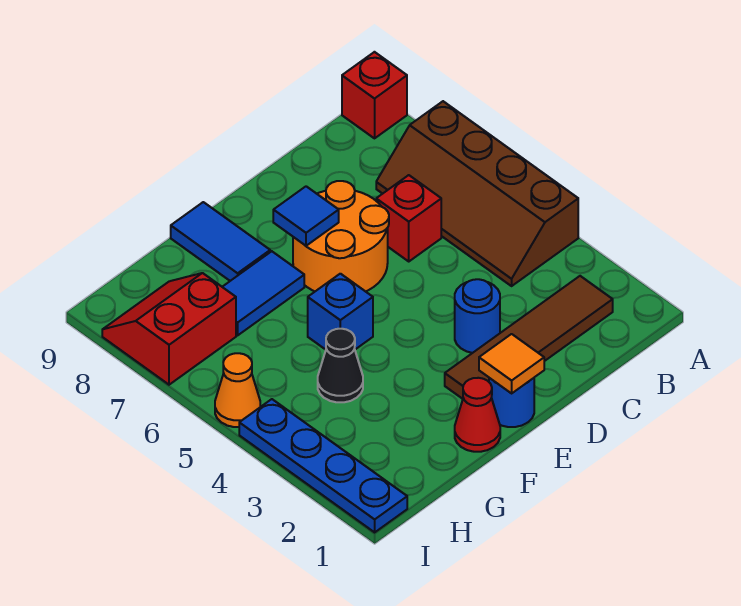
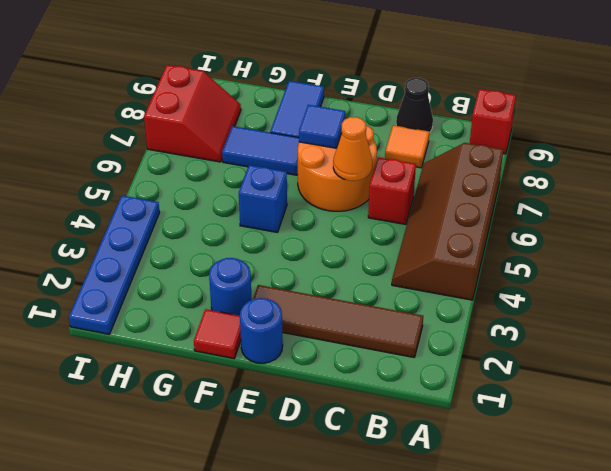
blue round brick D3 level 1 -> blue round brick F2 level 1
orange tile E1 level 2 -> orange tile C8 level 1
red cone F1 level 1 -> red tile F1 level 1
black cone G4 level 1 -> black cone C9 level 1
red slope H7:I8 level 1 top 7 -> red slope H7:I8 level 1 top I
orange cone I5 level 1 -> orange cone D6 level 2

